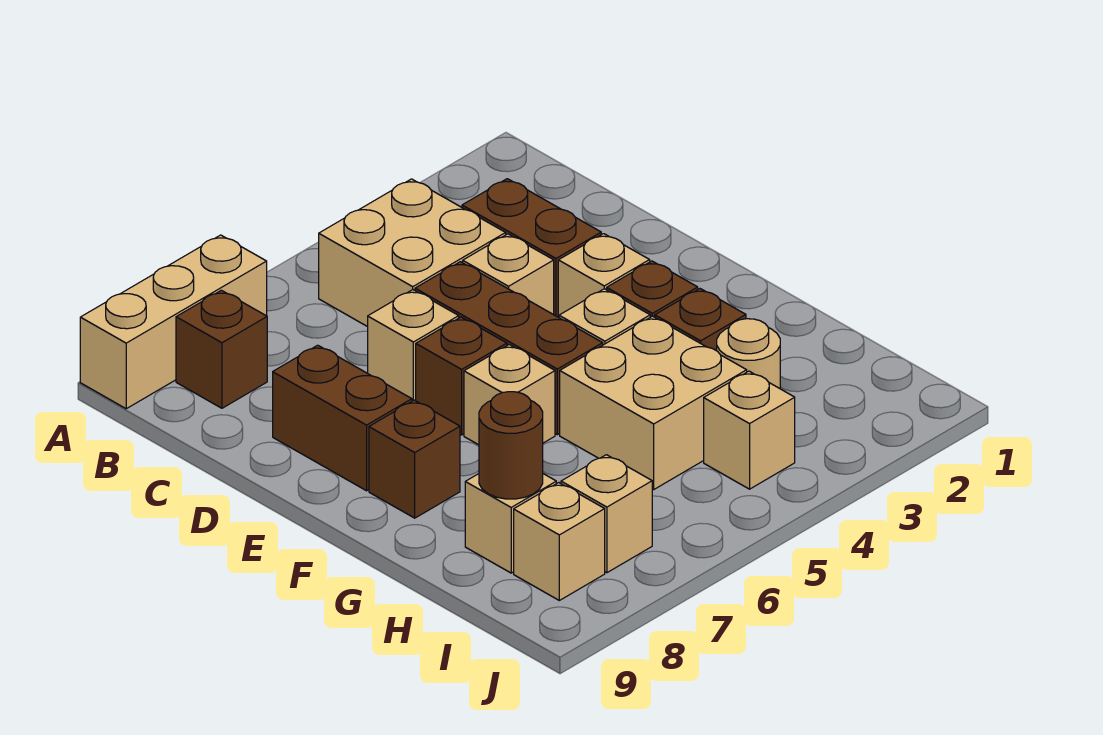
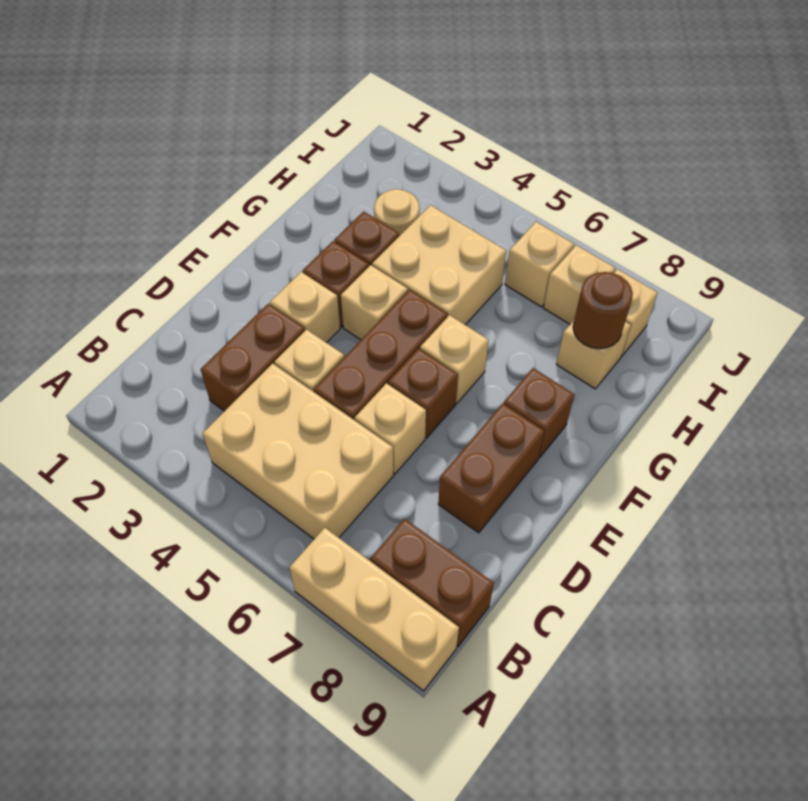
tan brick B4:C5 level 1 -> tan brick B4:C6 level 1
brown brick B8 level 1 -> brown brick B8:B9 level 1
tan brick I4 level 1 -> tan brick I6 level 1

